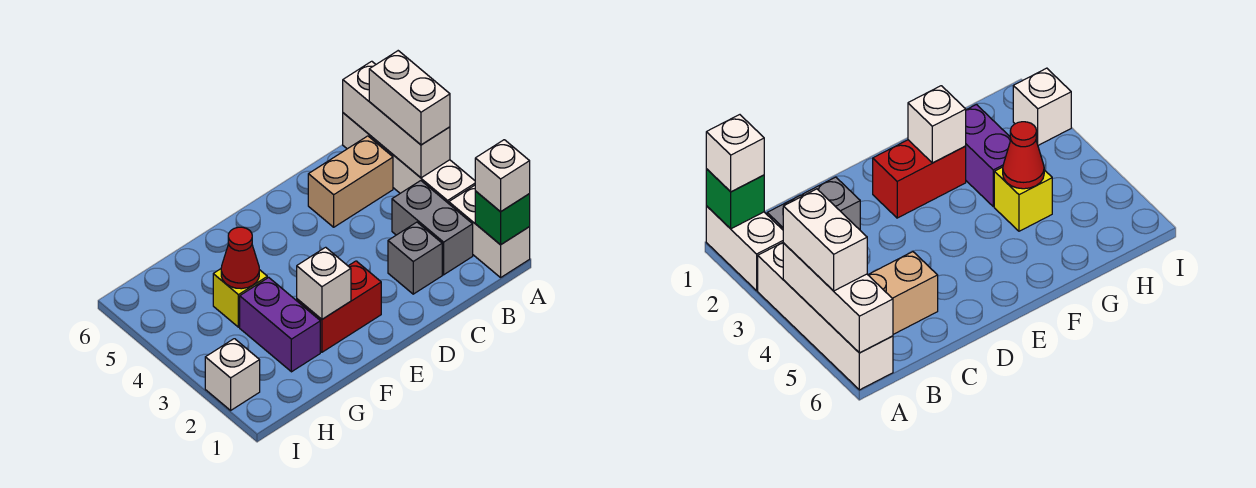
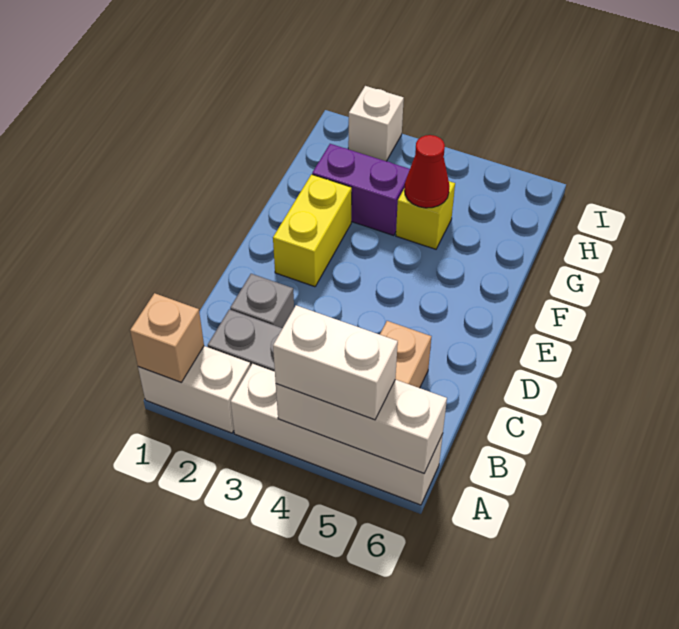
green brick A1 level 2 -> tan brick A1 level 2
white brick A1 level 3 -> none
red brick E2:F2 level 1 -> yellow brick E2:F2 level 1
white brick F2 level 2 -> none

